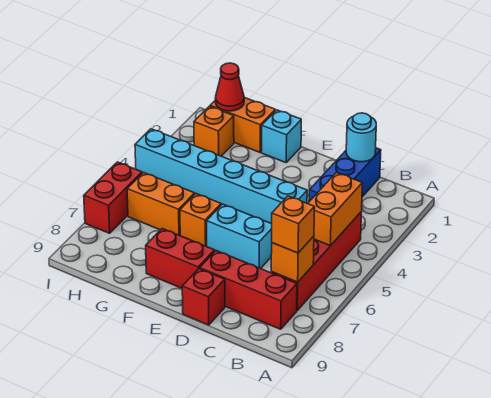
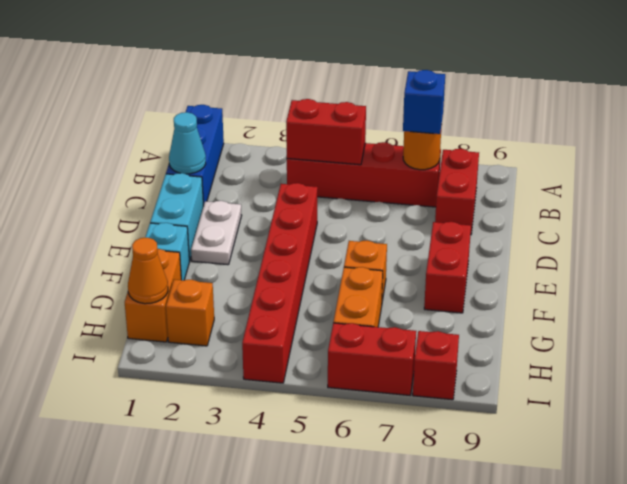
orange brick B4:B5 level 2 -> red brick B4:B5 level 2
orange brick B7 level 2 -> orange round brick B7 level 2
orange brick B7 level 3 -> blue brick B7 level 3
red brick B8:D8 level 1 -> red brick B8:C8 level 1
blue brick C1:C3 level 1 -> blue brick A1:C1 level 1
cyan round brick C1 level 2 -> cyan cone C1 level 2
none -> white plate D2:E2 level 1
cyan brick D4:I4 level 1 -> red brick D4:I4 level 1
cyan brick D6:E6 level 1 -> cyan brick D1:E1 level 1
red brick D9 level 1 -> red brick I8 level 1
red cone H1 level 2 -> orange cone H1 level 2

